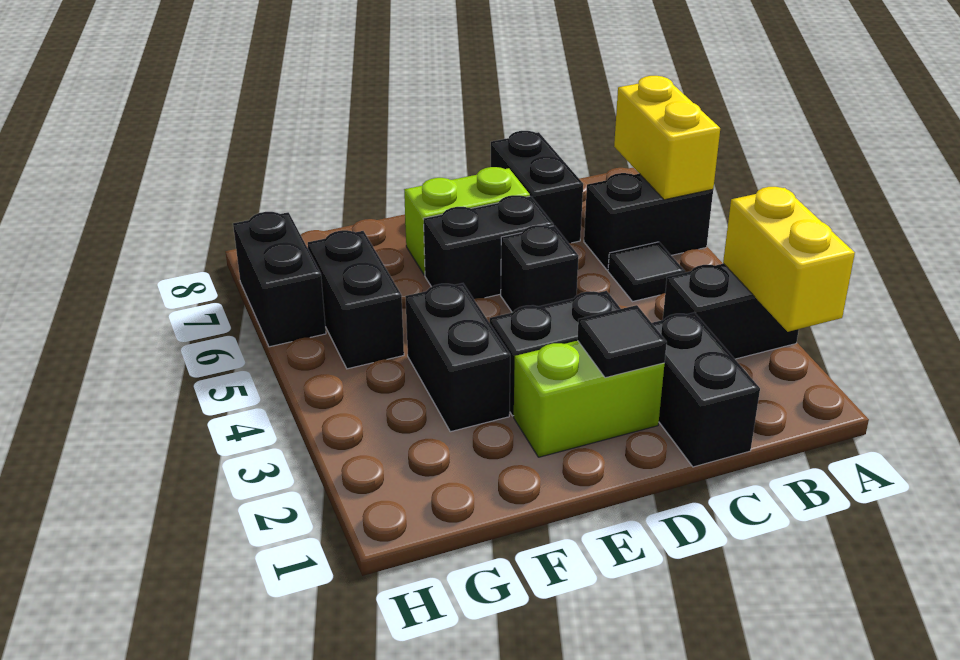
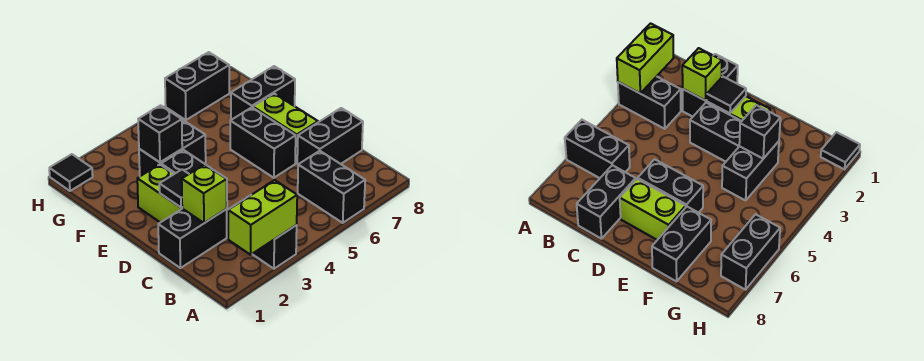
yellow brick A2:A3 level 2 -> lime brick A2:A3 level 2
yellow brick A6:A7 level 2 -> none
black tile B5 level 1 -> black tile H1 level 1
none -> lime brick C2 level 2
black brick D5 level 1 -> black brick F3 level 2
black brick G5:G6 level 1 -> black brick F7:F8 level 1

